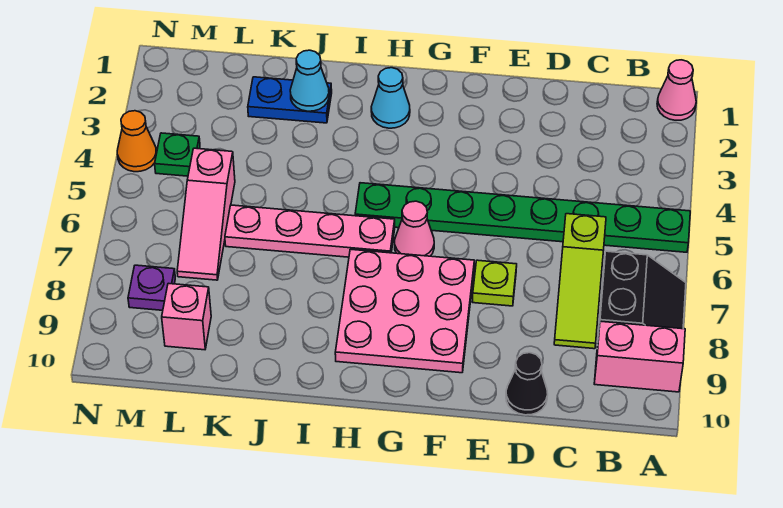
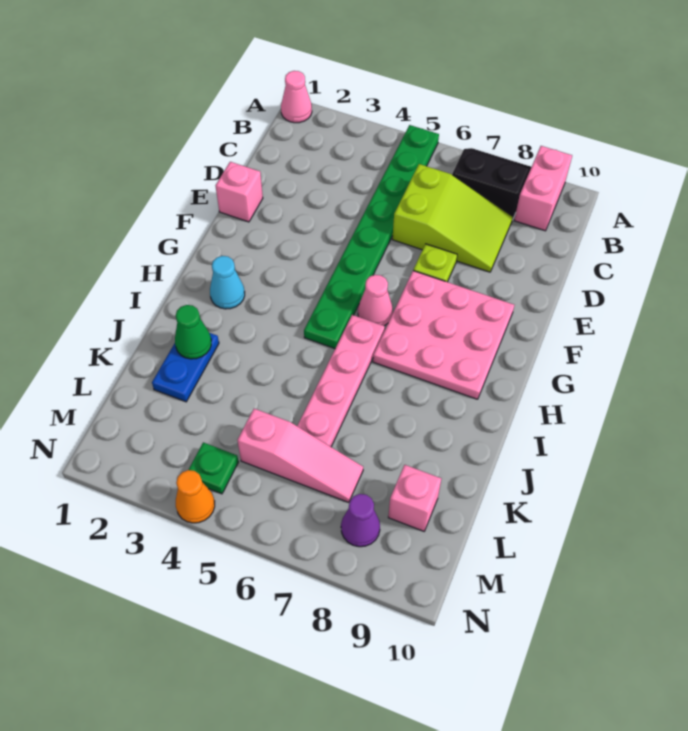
lime slope C6:C8 level 1 top 6 -> lime slope C6:D8 level 1 top 6
black cone D10 level 1 -> none
none -> pink brick E1 level 1
cyan cone J2 level 2 -> green cone J2 level 2
purple plate M8 level 1 -> purple cone M8 level 1

